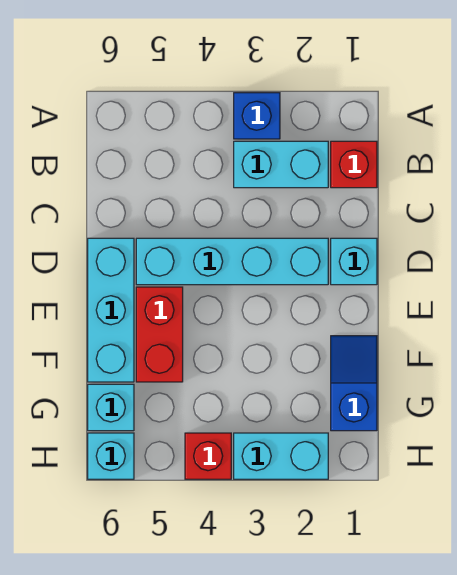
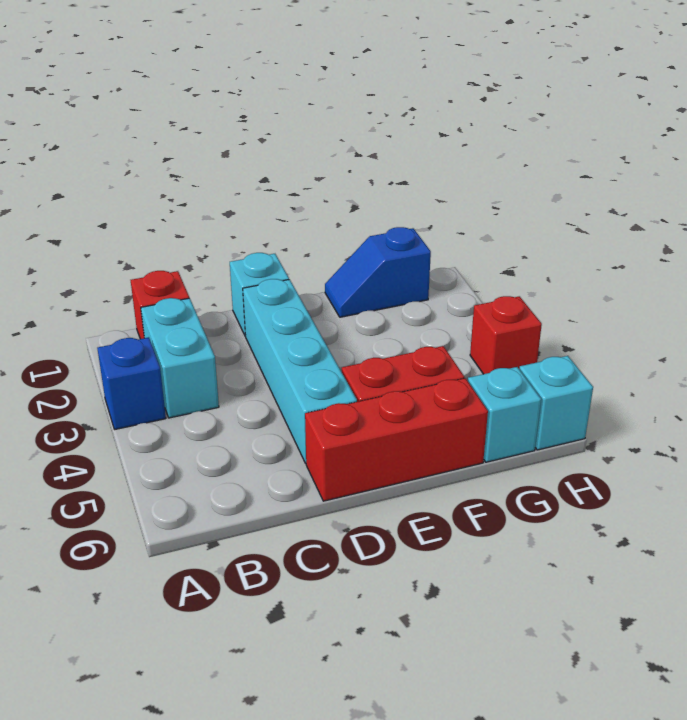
cyan brick D6:F6 level 1 -> red brick D6:F6 level 1
cyan brick H2:H3 level 1 -> none

